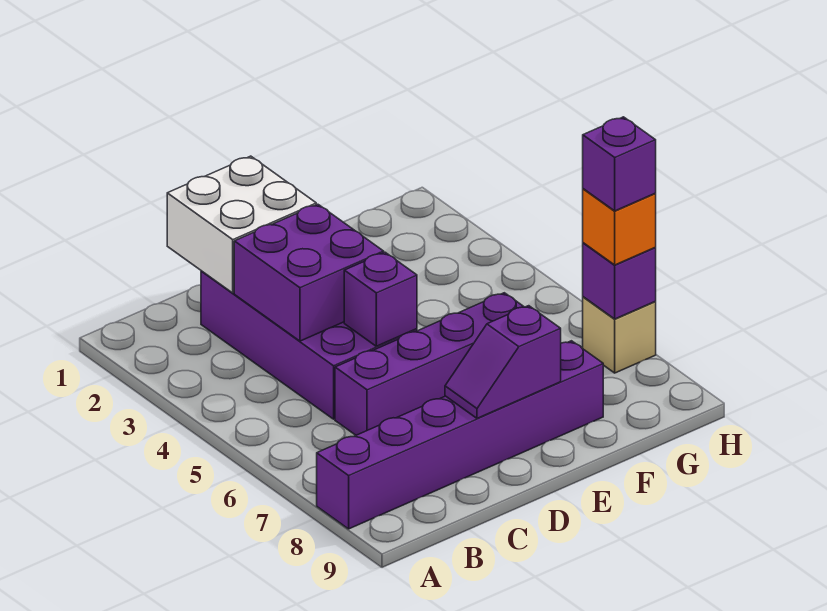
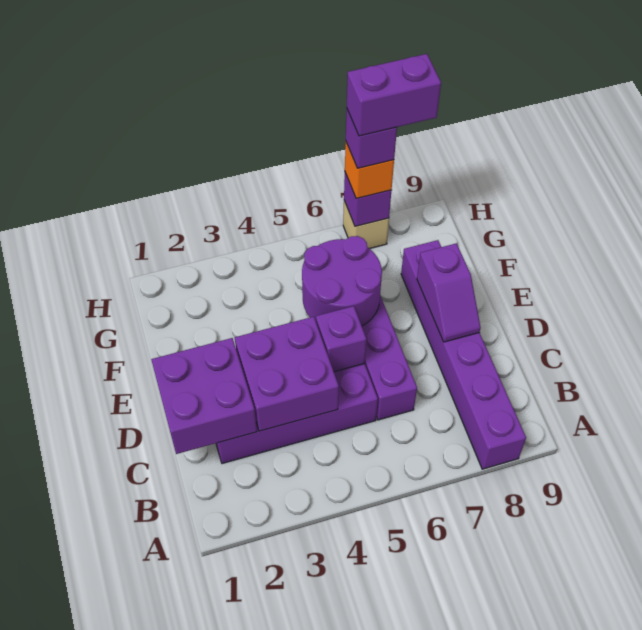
white brick C1:D2 level 2 -> purple brick C1:D2 level 2
none -> purple round brick E5:F6 level 2
none -> purple brick H7:H8 level 5

